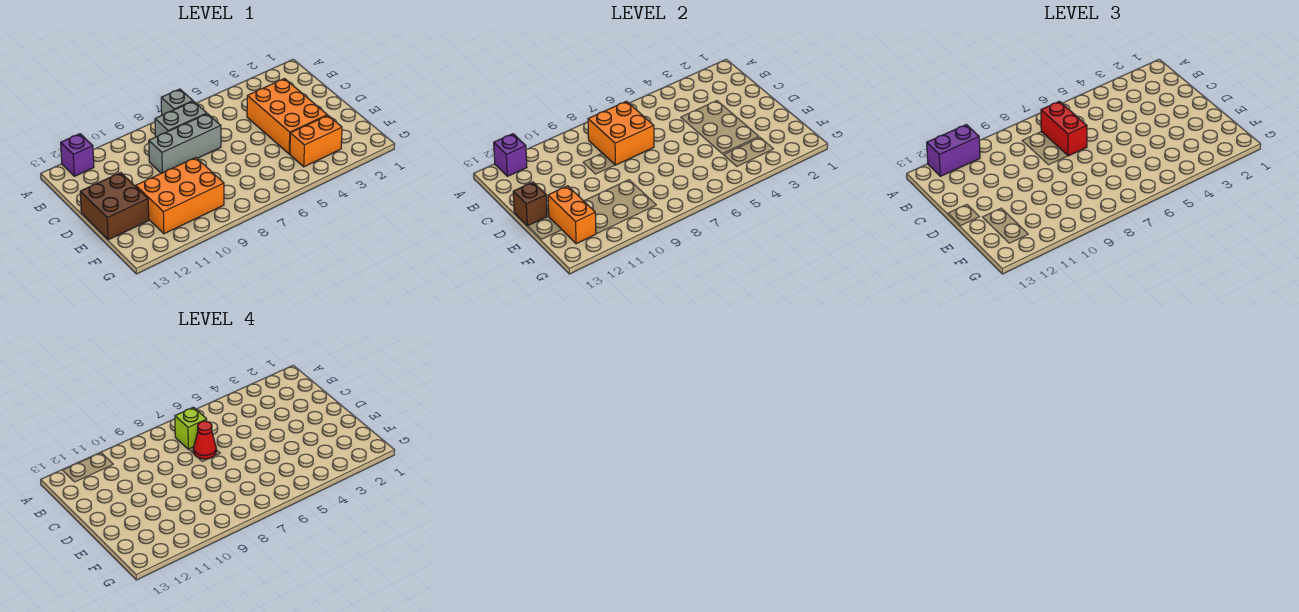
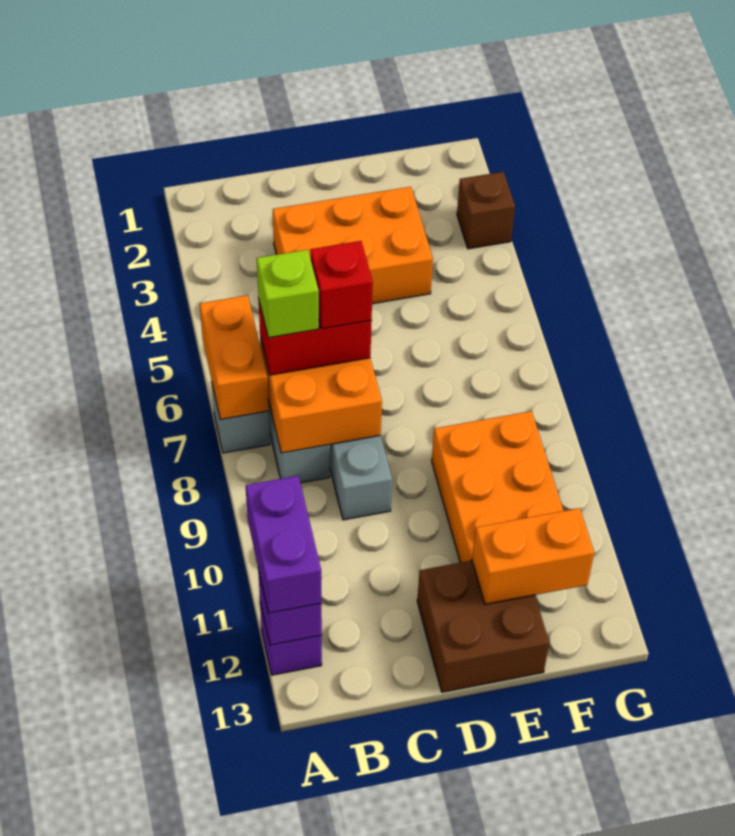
red cone C7 level 4 -> red brick C7 level 4
brown brick D13 level 2 -> brown brick G3 level 1
orange brick F3:F4 level 1 -> orange brick A6:A7 level 2

